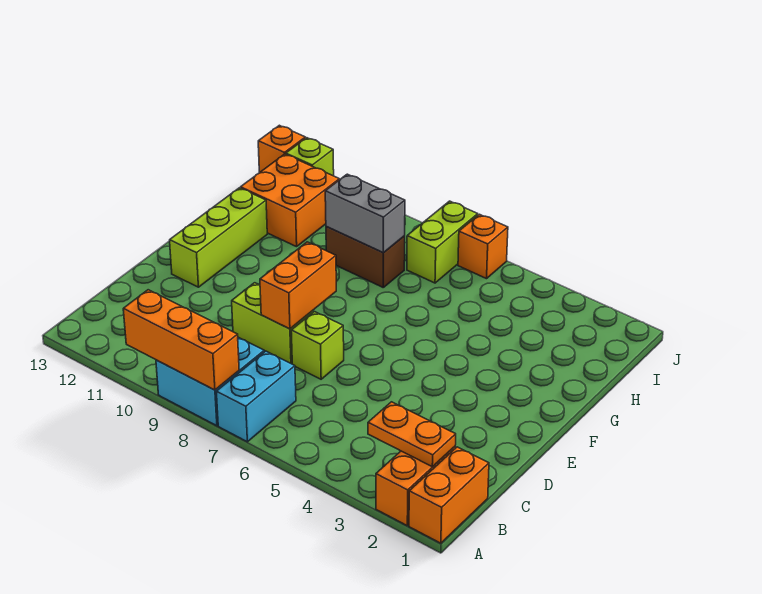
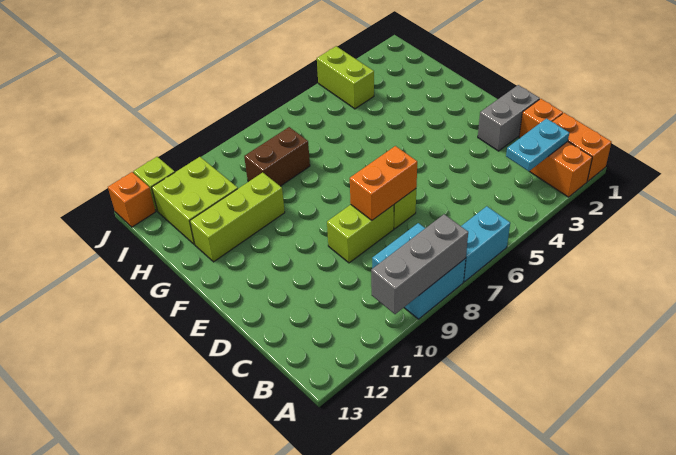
cyan brick A7:B7 level 1 -> cyan brick A6:A7 level 1
orange brick A8:A10 level 2 -> grey brick A8:A10 level 2
orange plate B2:B3 level 2 -> cyan plate B2:B3 level 2
orange brick D8:E8 level 2 -> orange brick D7:D8 level 2
lime brick E12:G12 level 1 -> lime brick G10:G12 level 1
grey brick H8:H9 level 2 -> grey brick D1:D2 level 1
orange brick H11:I12 level 1 -> lime brick H11:I12 level 1
lime brick I7:J7 level 1 -> lime brick I4:J4 level 1
orange brick J6 level 1 -> orange brick C1 level 1

